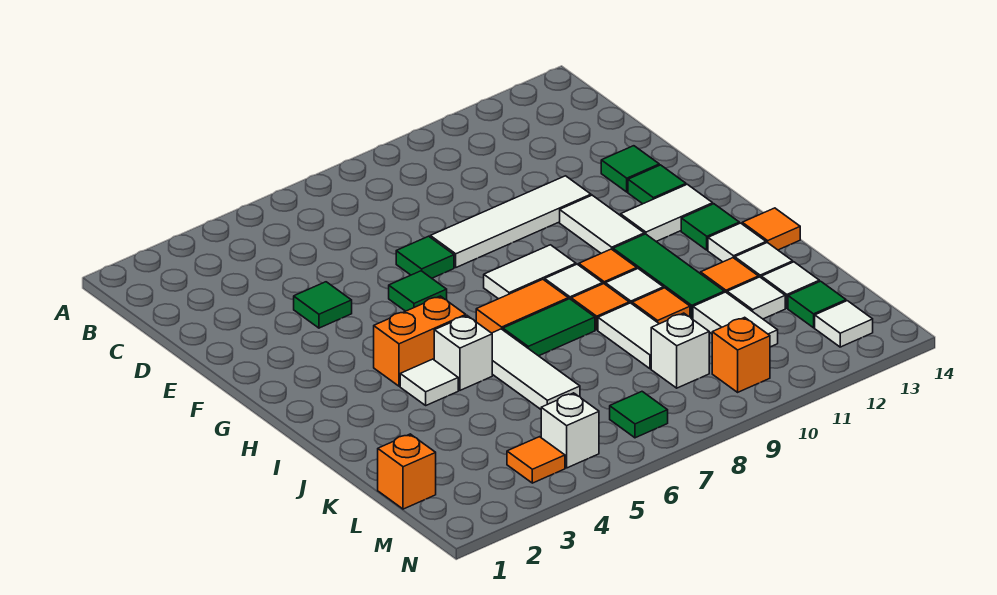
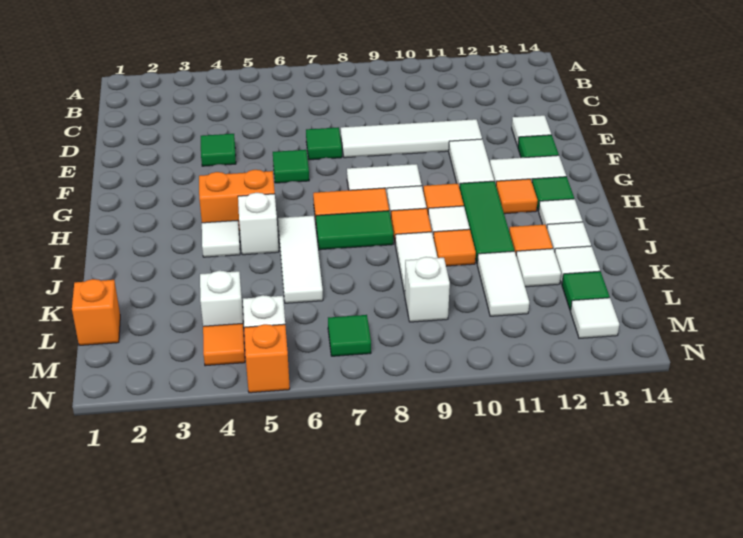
green tile E13 level 1 -> white tile E13 level 1
orange tile I14 level 1 -> orange tile H12 level 1
none -> white brick L4 level 1
orange brick M10 level 1 -> orange brick N5 level 1

